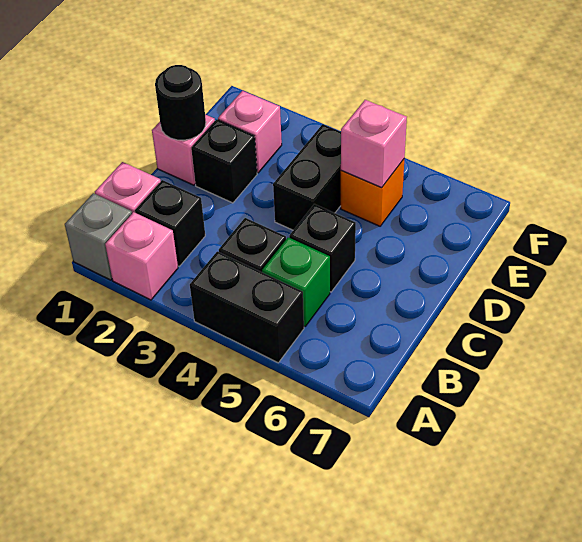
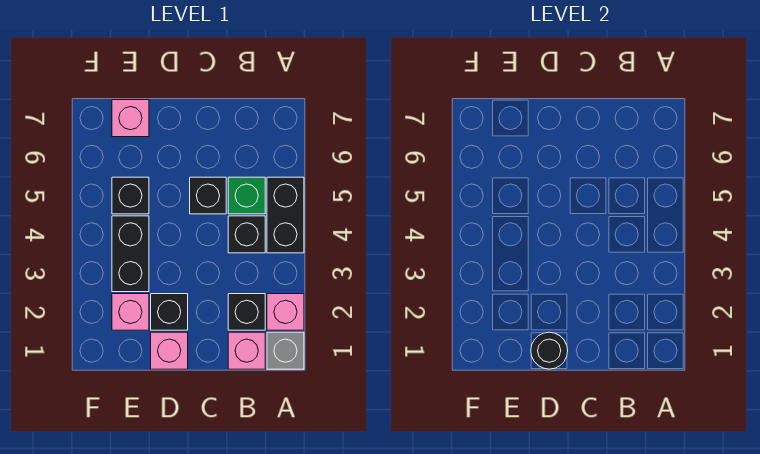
black brick D4:E4 level 1 -> black brick E3:E4 level 1
orange brick E5 level 1 -> black brick E5 level 1
pink brick E5 level 2 -> pink brick E7 level 1

